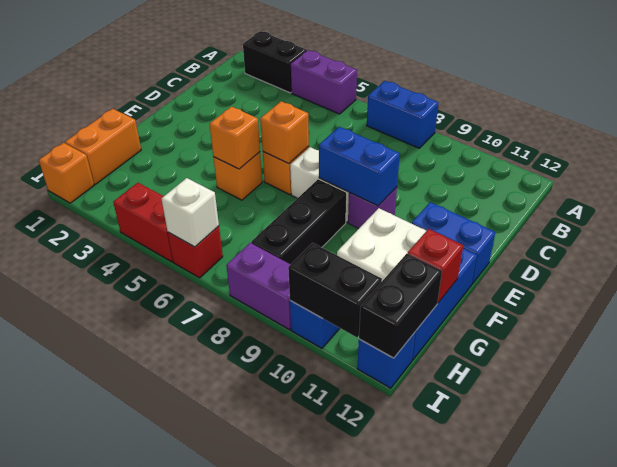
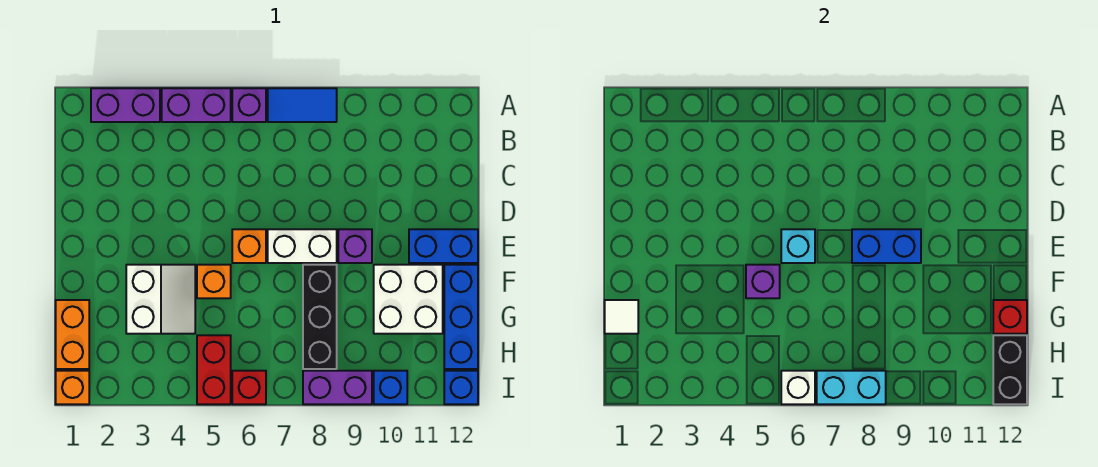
black brick A2:A3 level 1 -> purple brick A2:A3 level 1
none -> purple brick A6 level 1
blue brick A7:A8 level 1 -> blue tile A7:A8 level 1
orange brick E6 level 2 -> cyan brick E6 level 2
none -> white slope F3:G4 level 1 top 3
orange brick F5 level 2 -> purple brick F5 level 2
none -> white tile G1 level 2
red brick I4:I5 level 1 -> red brick H5:I5 level 1
none -> cyan brick I7:I8 level 2
black brick I10:I11 level 2 -> none

